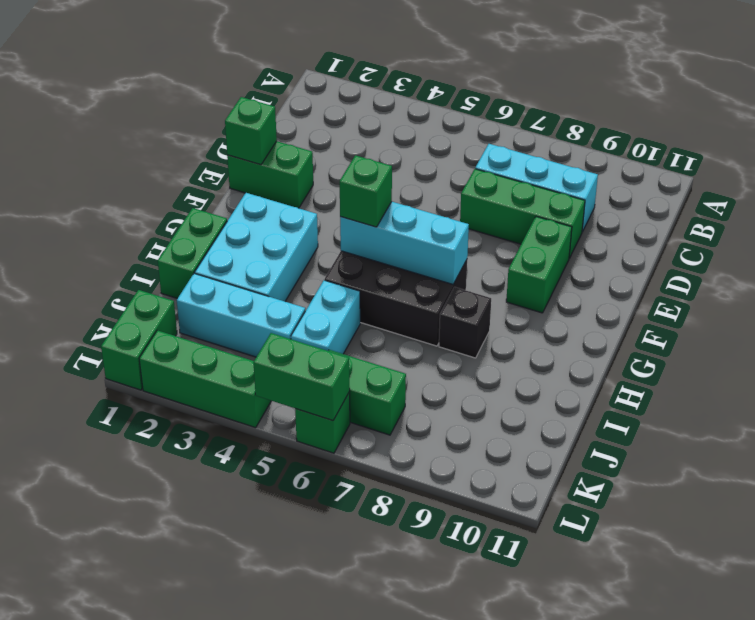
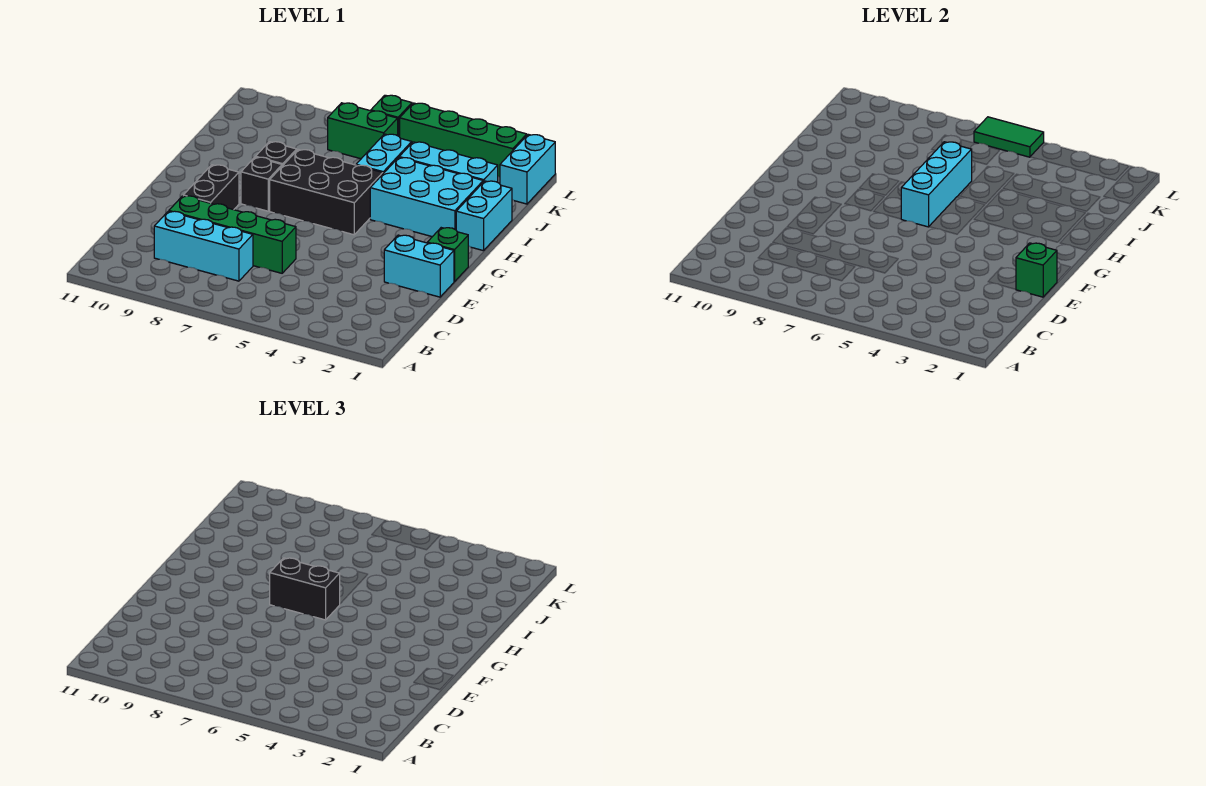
green brick D7:D9 level 1 -> green brick D6:D9 level 1
green brick E1:E2 level 1 -> cyan brick E1:E2 level 1
green brick E9:F9 level 1 -> black brick E9:F9 level 1
cyan brick G2:I3 level 1 -> cyan brick H2:I4 level 1
cyan brick G5:G7 level 2 -> cyan brick G6:I6 level 2
green brick G5 level 3 -> green brick F1 level 1
none -> black brick G6:G7 level 3
none -> black brick G8 level 1
green brick H1:I1 level 1 -> cyan brick H1:I1 level 1
green brick K1:L1 level 1 -> cyan brick K1:L1 level 1
green brick L2:L4 level 1 -> green brick L2:L5 level 1
green brick L5:L6 level 2 -> green tile L5:L6 level 2

